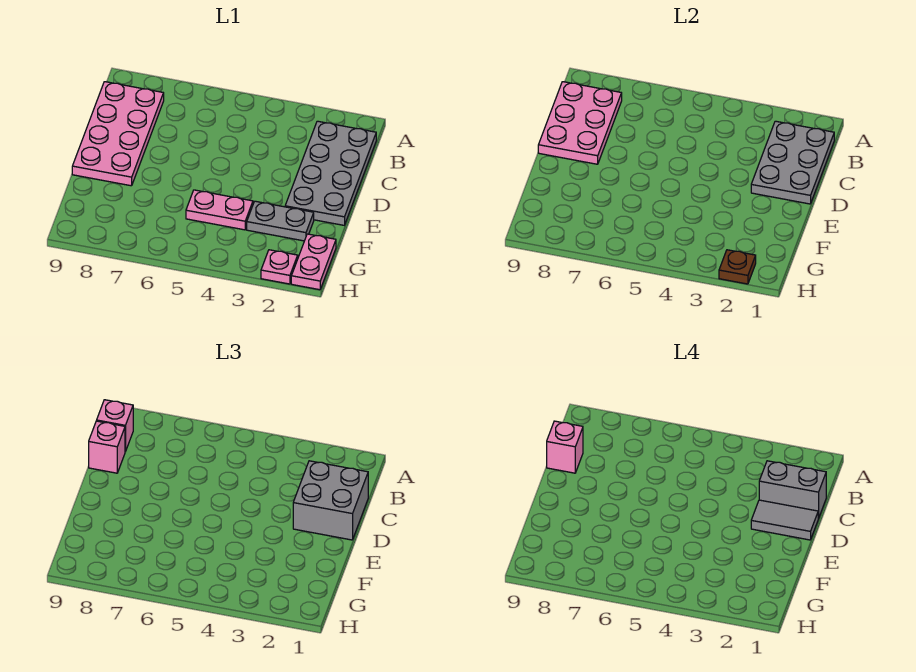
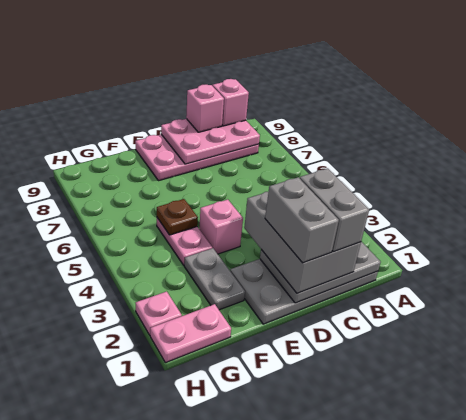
grey brick C1:D2 level 3 -> grey brick C1:D3 level 3
pink brick C9 level 4 -> pink brick E4 level 1
grey tile D1:D2 level 4 -> grey brick D1:D2 level 4
brown plate H2 level 2 -> brown plate F5 level 2

